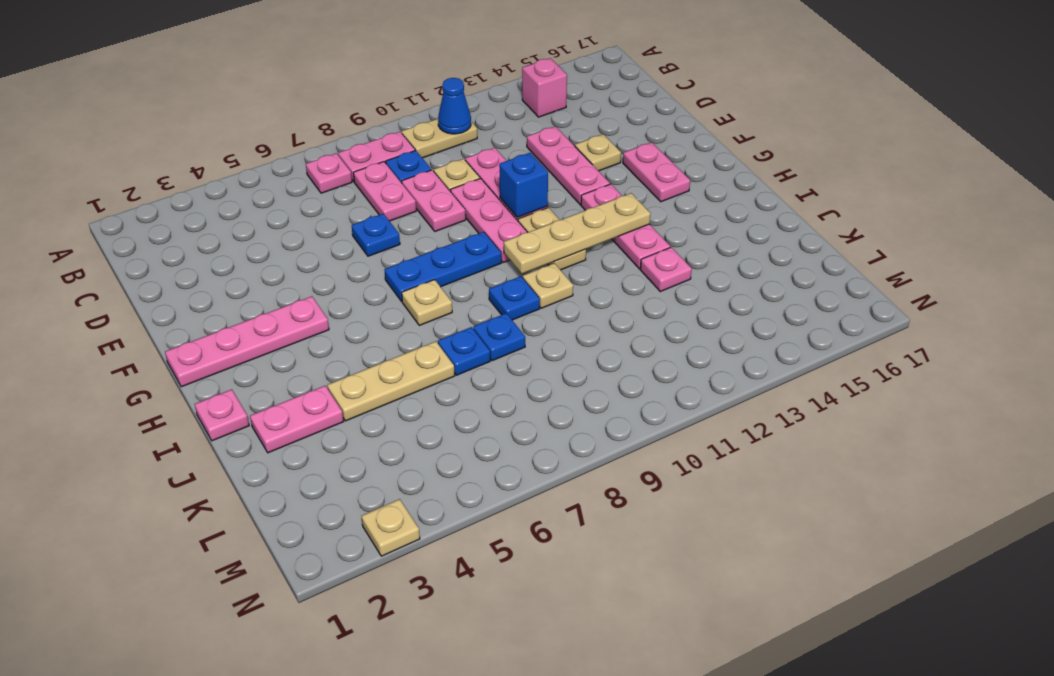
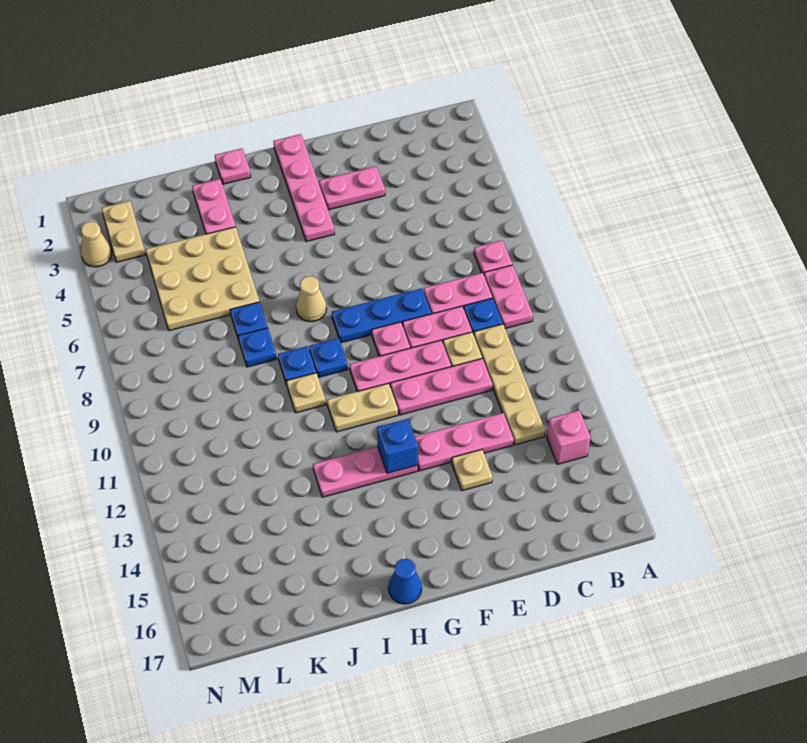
tan plate B10:B11 level 1 -> tan plate M2:M3 level 1
blue cone B11 level 2 -> blue cone H17 level 1
blue plate E7 level 1 -> blue plate H9 level 1
blue brick F11 level 2 -> blue brick G13 level 2
pink plate F15:G15 level 1 -> pink plate E3:F3 level 1
blue plate G7:G9 level 1 -> blue plate E8:G8 level 1
tan plate H7 level 1 -> tan cone H7 level 1
tan plate H10:H13 level 2 -> tan plate C10:C13 level 1
tan plate J4:J6 level 1 -> tan plate J4:L6 level 1
pink plate J13 level 1 -> pink plate F9 level 1
tan plate N3 level 1 -> tan cone N3 level 1

